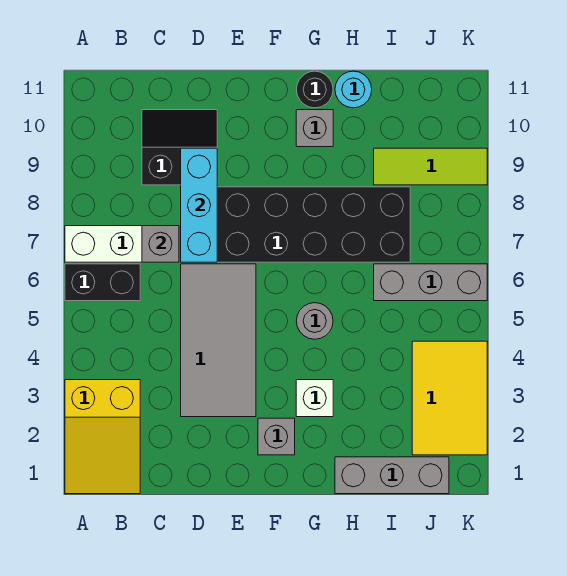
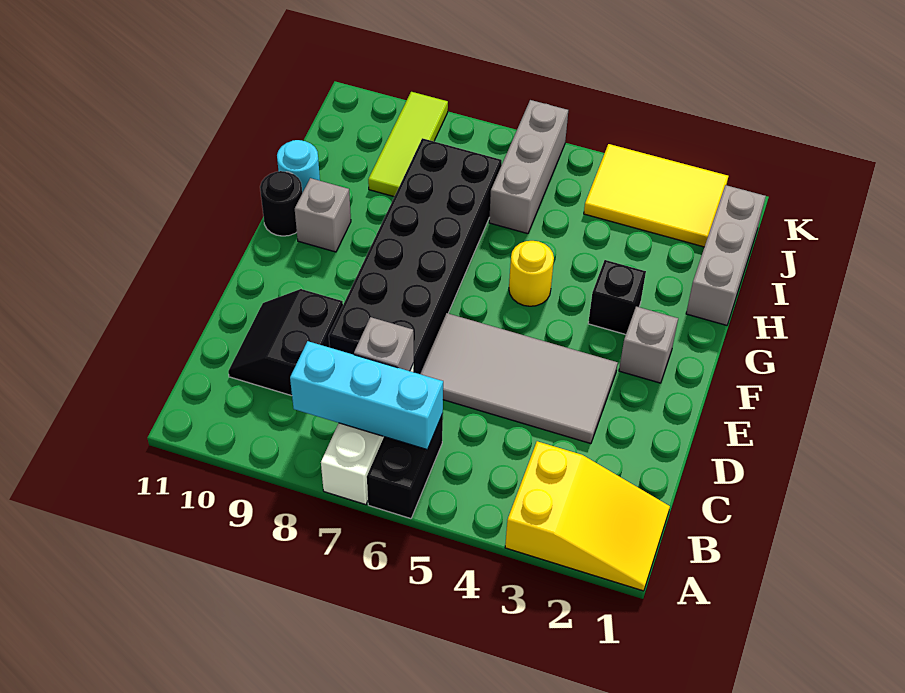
cyan brick D7:D9 level 2 -> cyan brick B6:B8 level 2
white brick G3 level 1 -> black brick G3 level 1
grey round brick G5 level 1 -> yellow round brick G5 level 1

